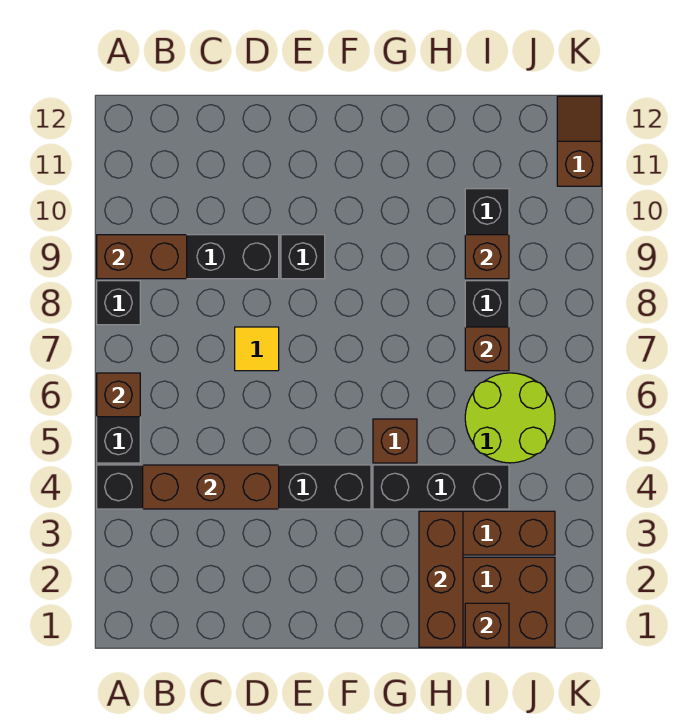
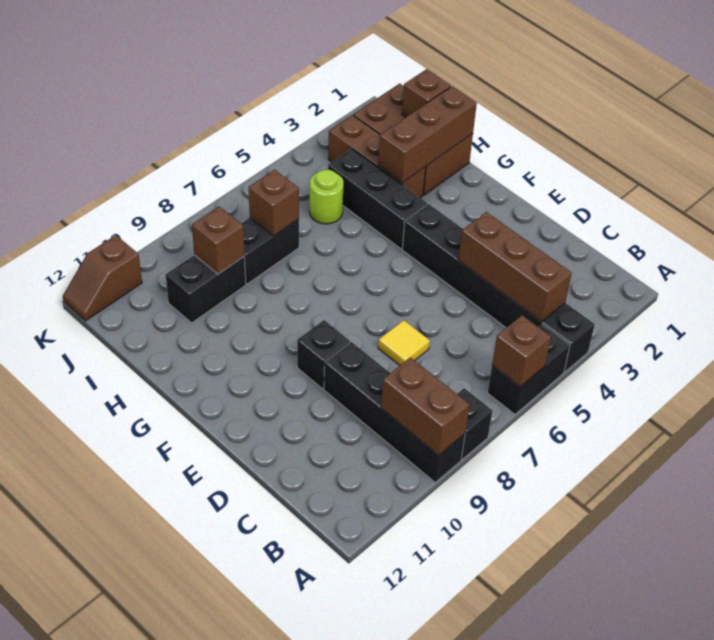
brown brick G5 level 1 -> none
lime round brick I5:J6 level 1 -> lime round brick I5 level 1

